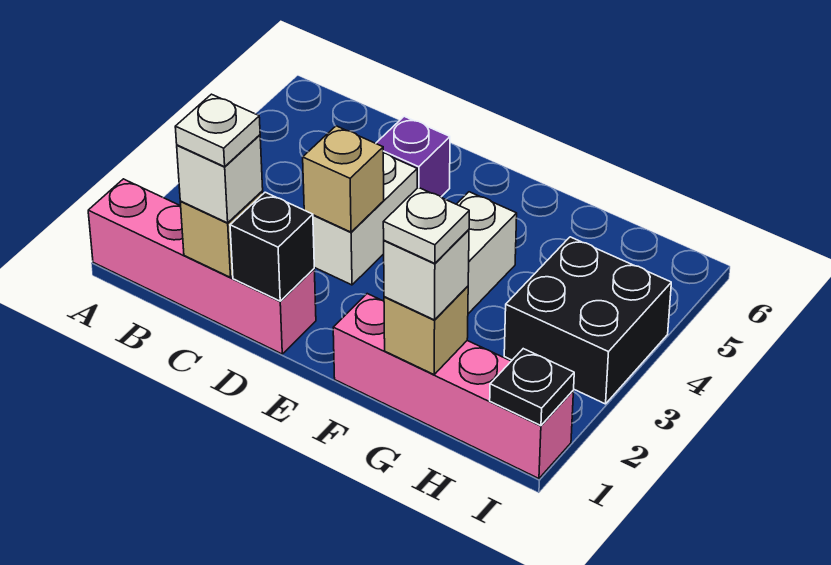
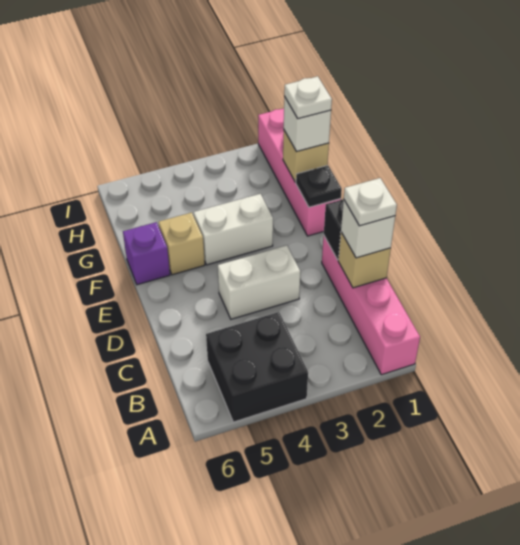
tan brick D3 level 2 -> tan brick F5 level 1
purple brick D5 level 1 -> purple brick F6 level 1
black brick H3:I4 level 1 -> black brick A4:B5 level 1
black plate I1 level 2 -> black plate F1 level 2

